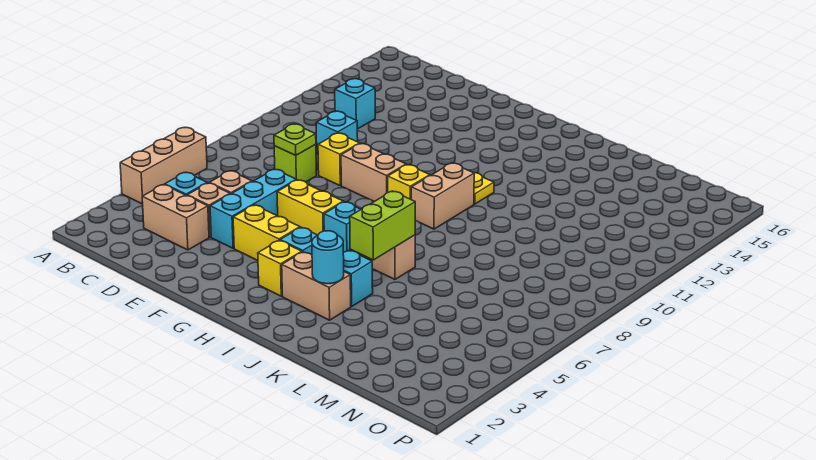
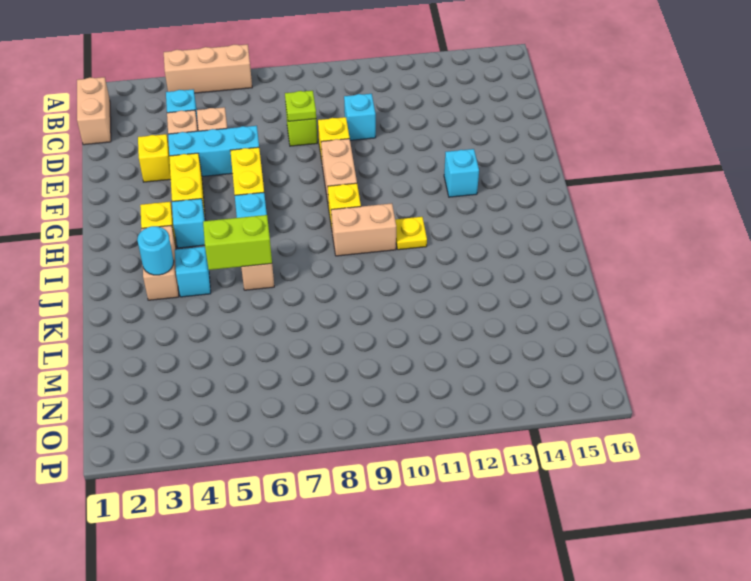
tan brick C3:D3 level 1 -> tan brick B1:C1 level 1
cyan brick C12 level 1 -> cyan brick G13 level 1
none -> yellow brick E3 level 1

